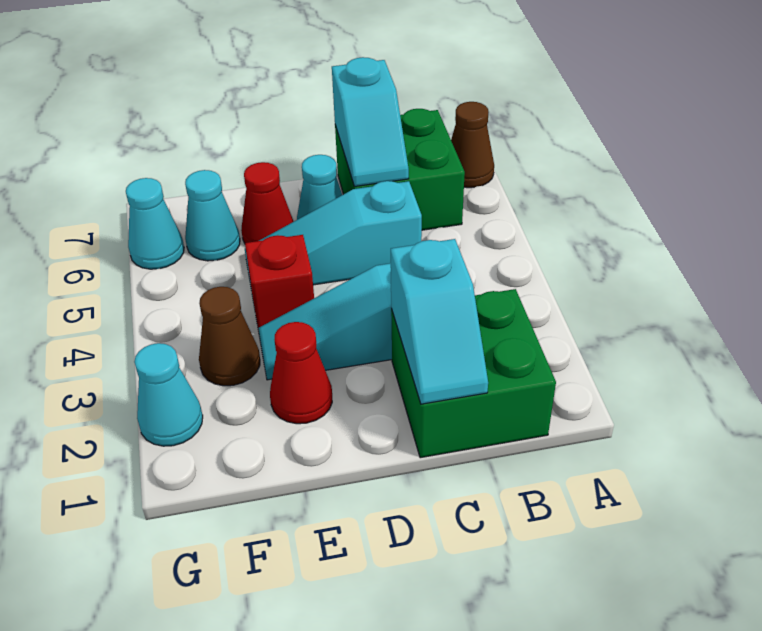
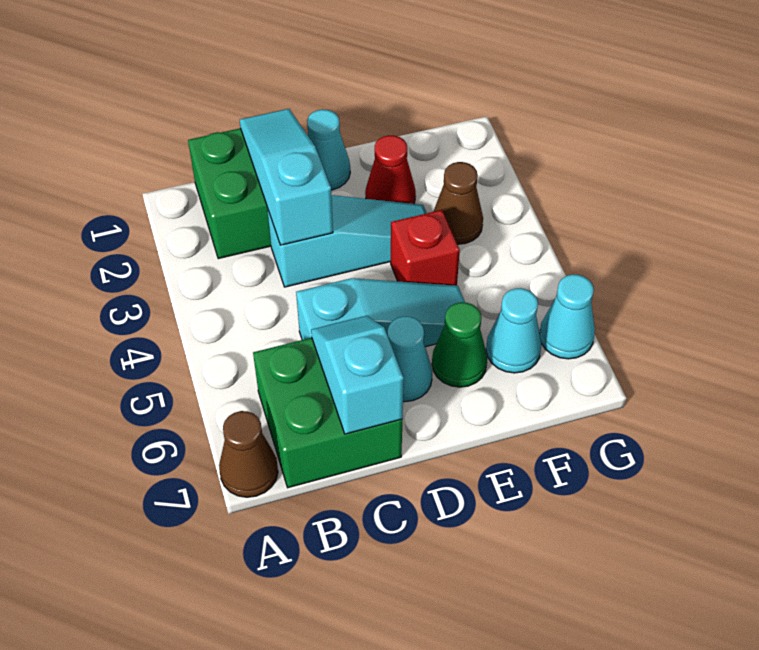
cyan slope C1:C2 level 2 top 2 -> cyan slope C1:C3 level 2 top 3
red cone E6 level 1 -> green cone E6 level 1
cyan cone G2 level 1 -> cyan cone D1 level 1

